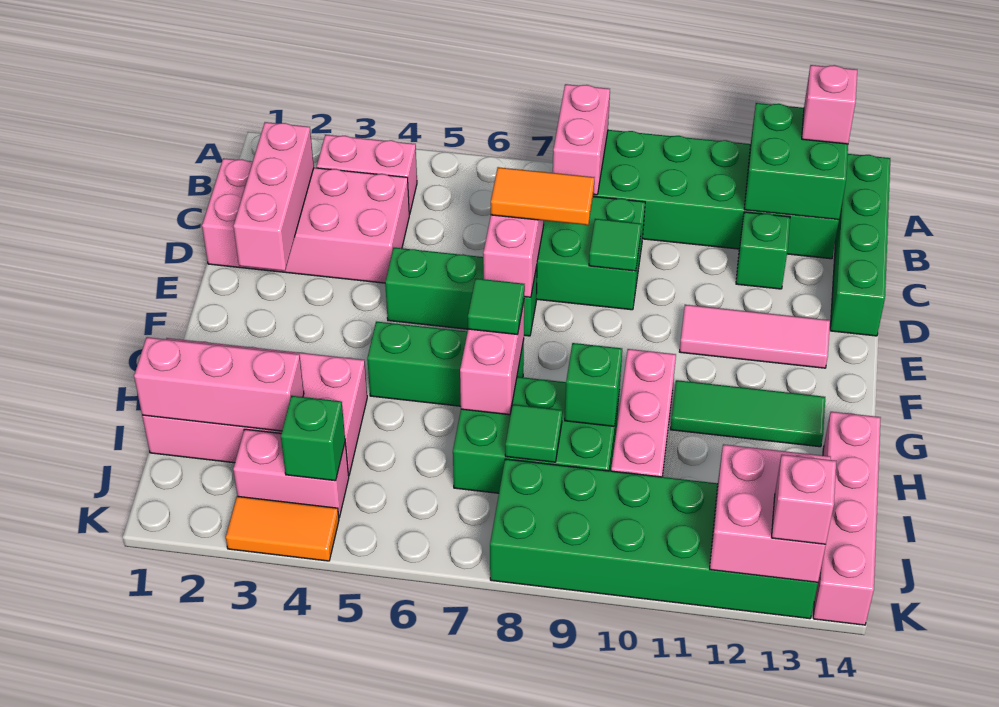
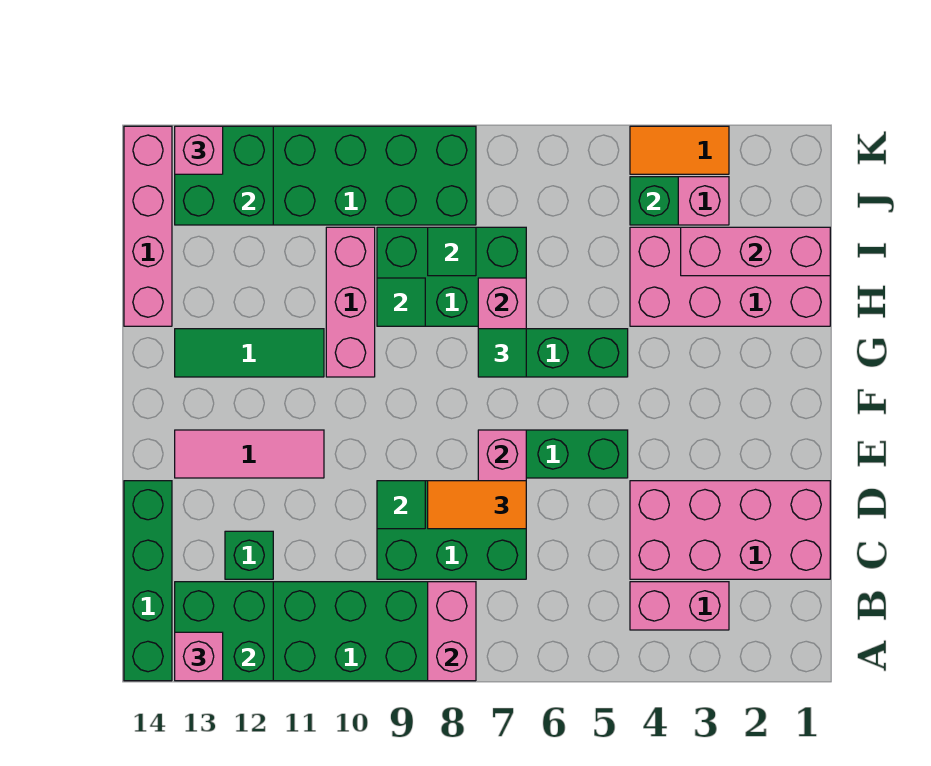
pink brick C2:E2 level 2 -> none
green brick H9 level 2 -> green tile H9 level 2
pink brick J12:K13 level 2 -> green brick J12:K13 level 2

